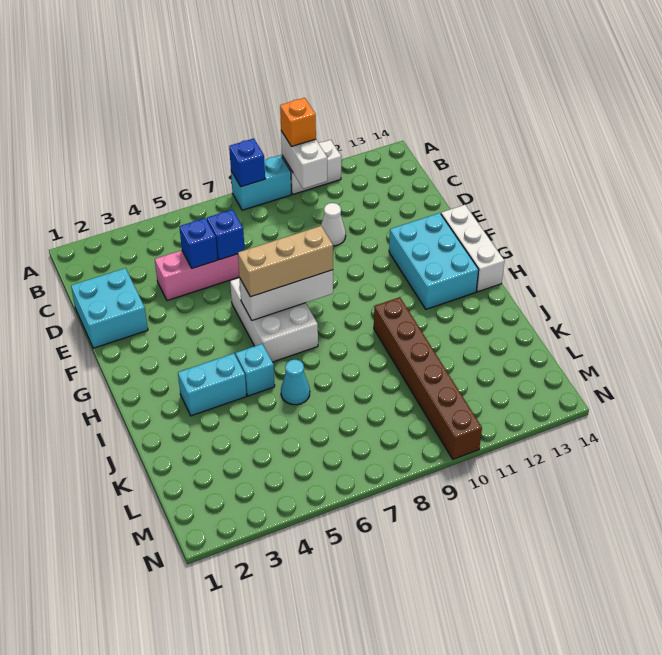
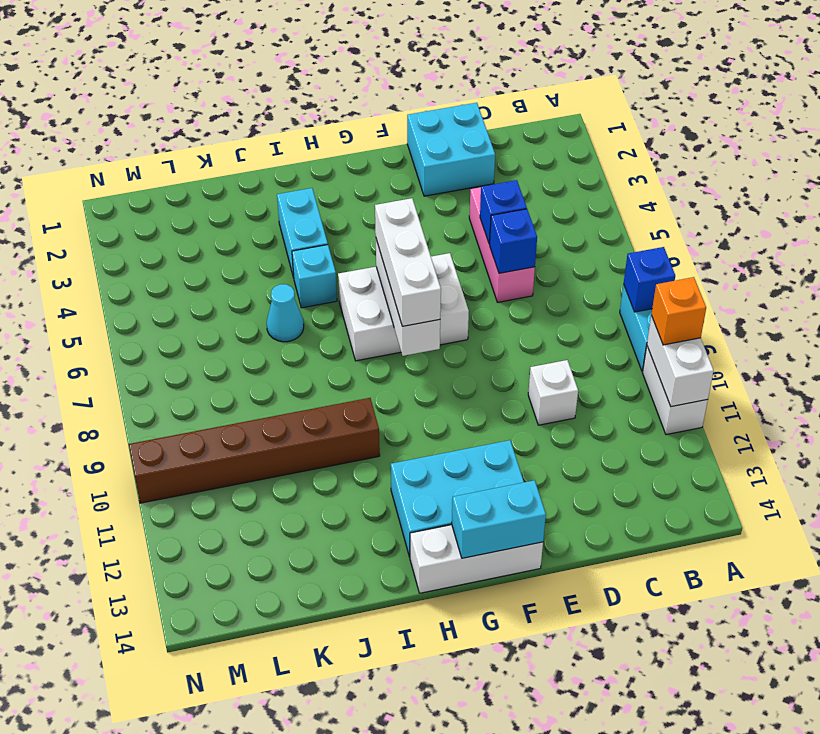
white brick A10:B10 level 2 -> white brick A10:A11 level 2
white cone D10 level 1 -> white brick D10 level 1
none -> cyan brick F14:G14 level 2
tan brick G6:G8 level 3 -> white brick G6:G8 level 3

